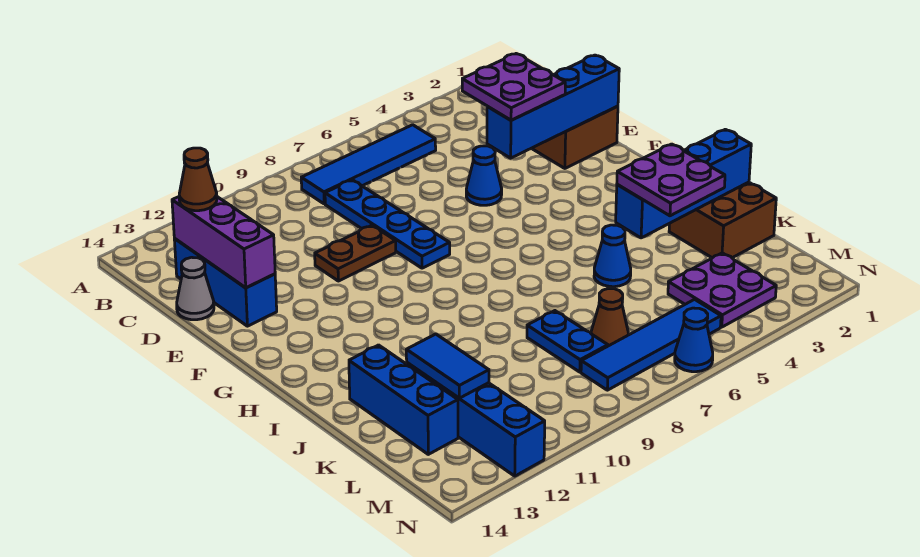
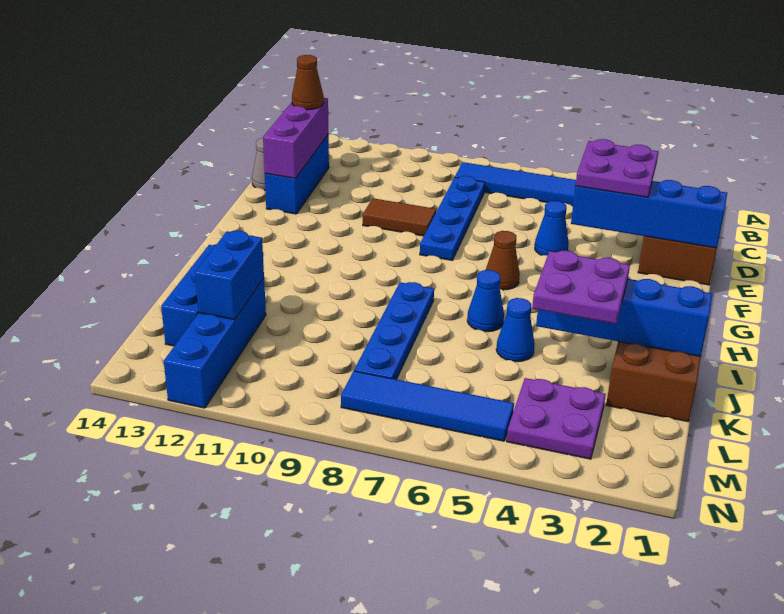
brown plate E9:E10 level 1 -> brown tile E9:E10 level 1
blue plate K8:L8 level 1 -> blue plate I8:L8 level 1
blue tile K12:L12 level 2 -> blue brick K12:L12 level 2
brown cone L7 level 1 -> brown cone G6 level 1
blue cone N6 level 1 -> blue cone I6 level 1

